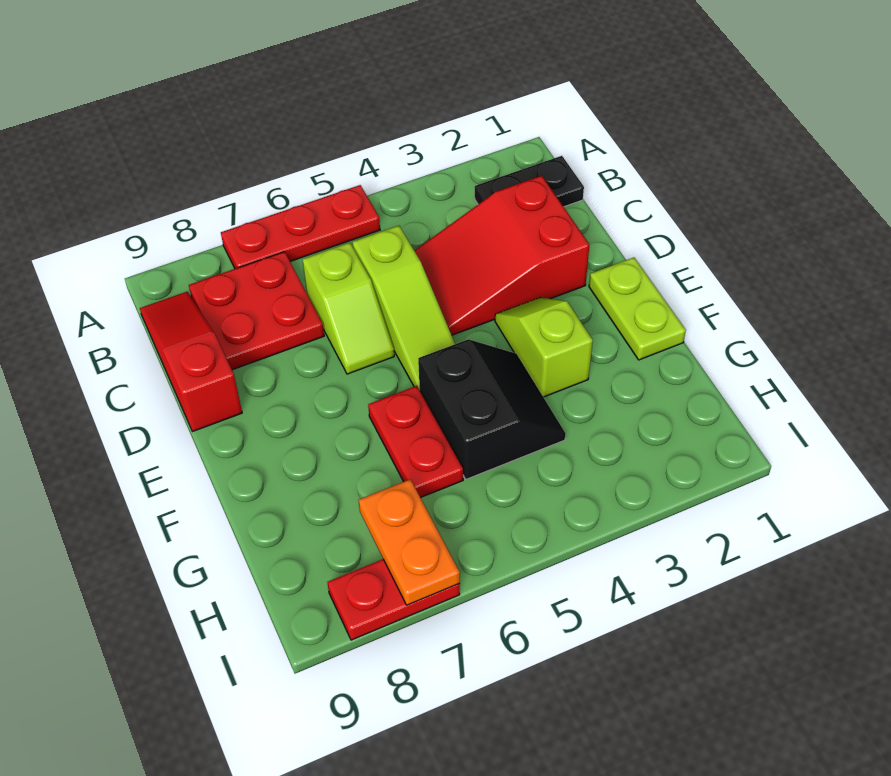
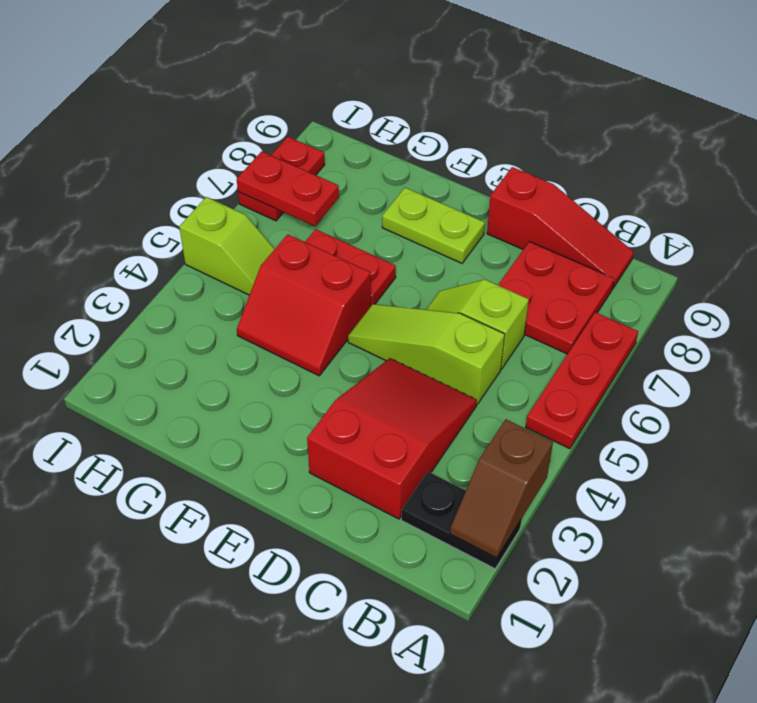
none -> brown slope A2:A3 level 2 top 3
black plate B1:B2 level 1 -> black plate A2:B2 level 1
lime plate E1:F1 level 1 -> lime plate E8:F8 level 1
lime slope E3:F3 level 1 top F -> lime slope H5:I5 level 1 top I
black slope F4:G5 level 1 top 5 -> red slope F4:G5 level 1 top 5
orange plate H7:I7 level 2 -> red plate H7:I7 level 2

